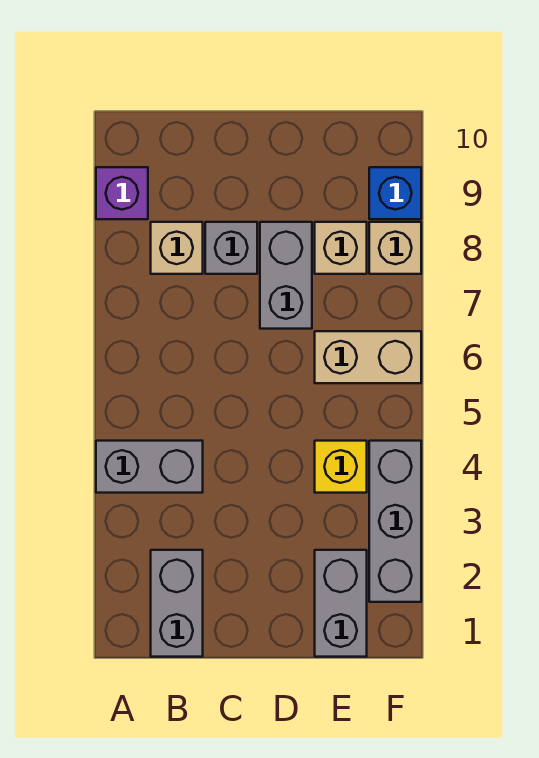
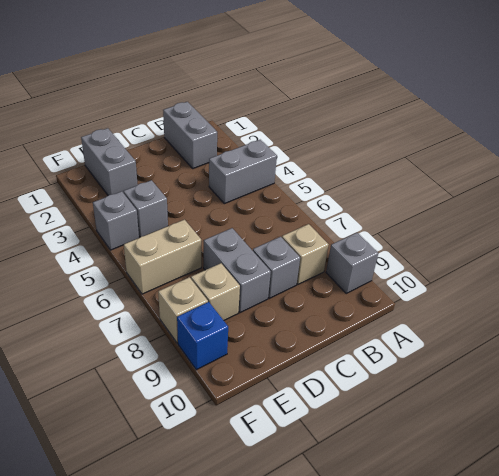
purple brick A9 level 1 -> grey brick A9 level 1
yellow brick E4 level 1 -> grey brick E4 level 1
grey brick F2:F4 level 1 -> grey brick F4 level 1

